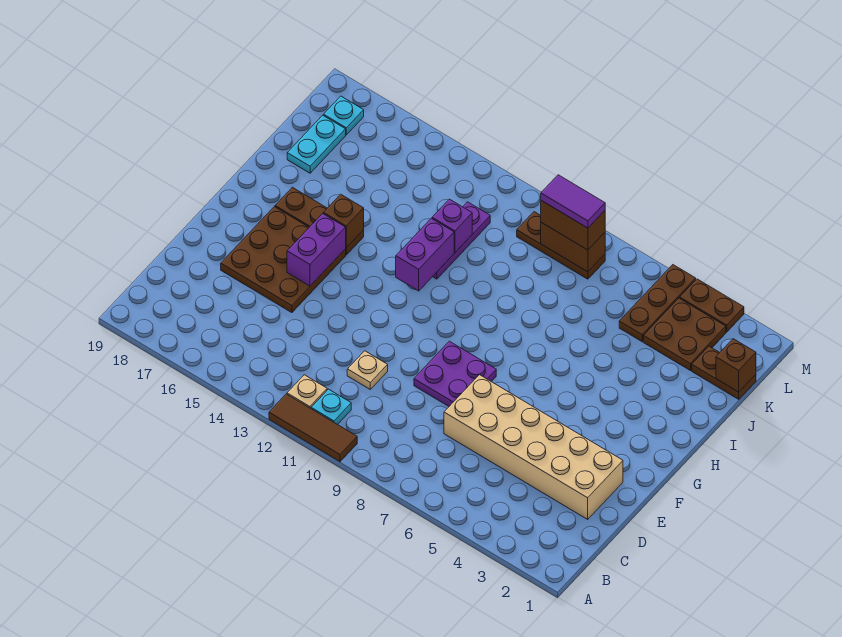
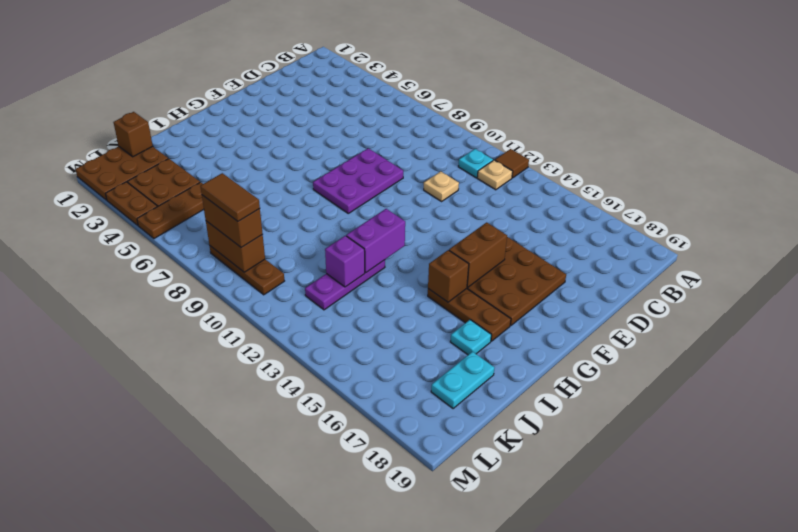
brown tile A10:A12 level 1 -> brown tile A12 level 1
tan brick D2:E7 level 1 -> none
purple plate E8:F9 level 1 -> purple plate E8:G9 level 1
purple brick F15:G15 level 2 -> brown brick F15:G15 level 2
brown plate K1:K2 level 1 -> brown plate K1:M2 level 1
purple tile L8:L9 level 4 -> brown tile L8:L9 level 4
cyan plate L18 level 1 -> cyan plate I17 level 1

